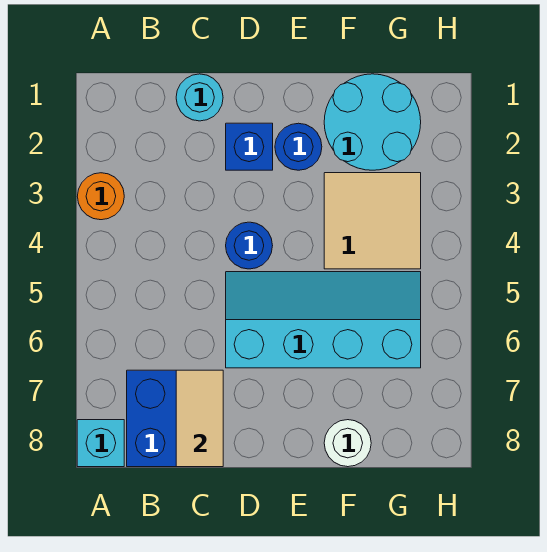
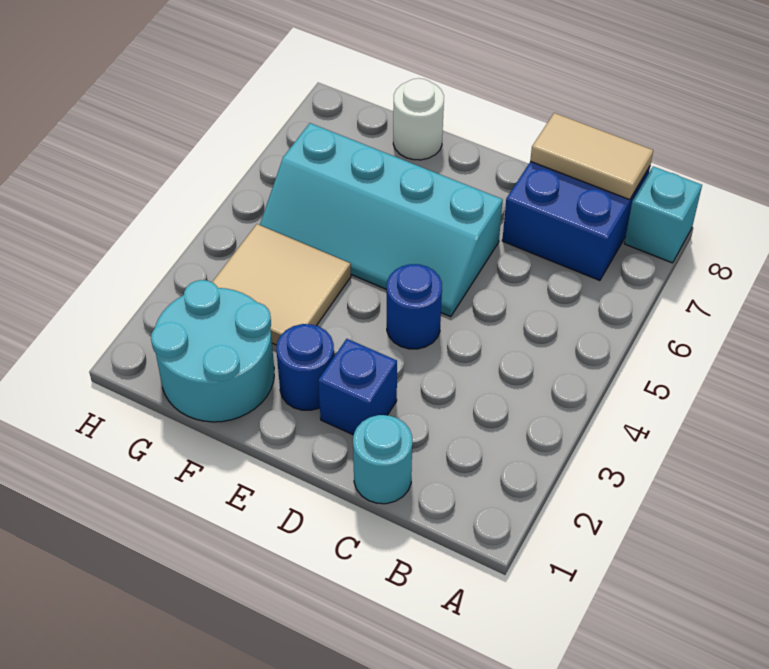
orange round brick A3 level 1 -> none
tan tile C7:C8 level 2 -> tan tile B8:C8 level 2

